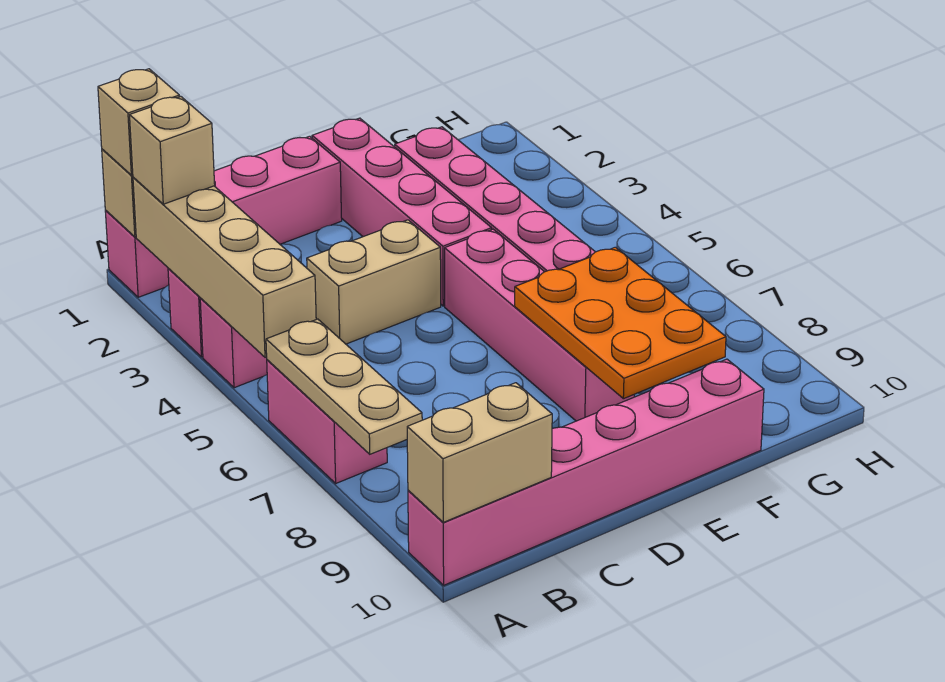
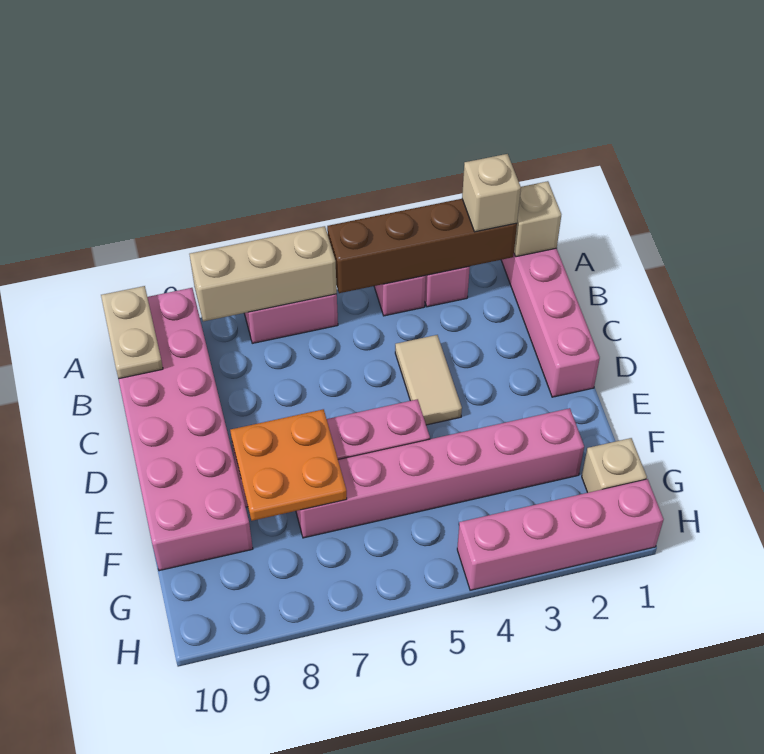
tan brick A1 level 3 -> tan brick G1 level 1
tan brick A2:A5 level 2 -> brown brick A2:A5 level 2
tan plate A6:A8 level 2 -> tan brick A6:A8 level 2
pink brick A10:F10 level 1 -> pink brick A9:F10 level 1
tan brick A10:B10 level 2 -> tan plate A10:B10 level 2
tan brick C4:D4 level 1 -> tan tile C4:D4 level 1
pink brick E1:E4 level 1 -> pink brick H1:H4 level 1
orange plate E7:F9 level 2 -> orange plate E7:F8 level 2

